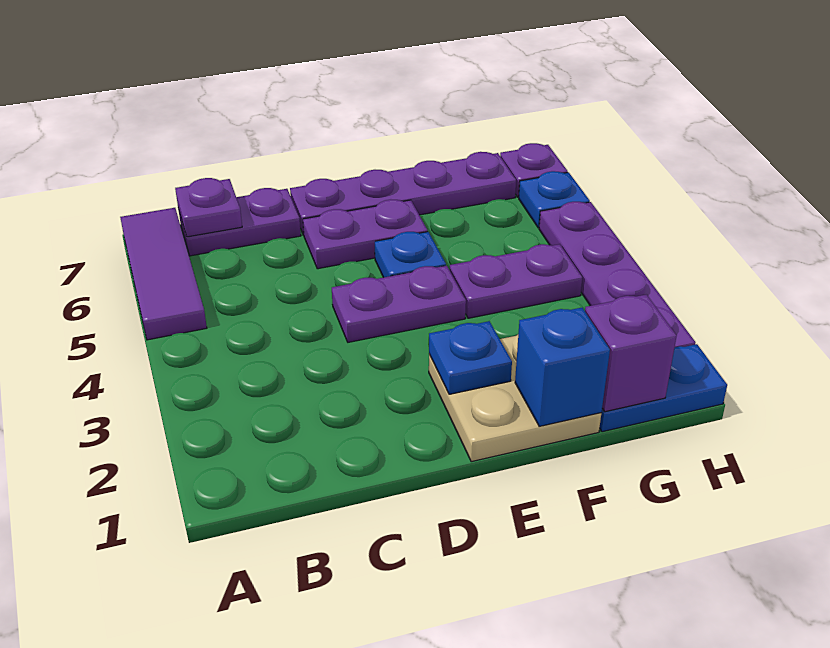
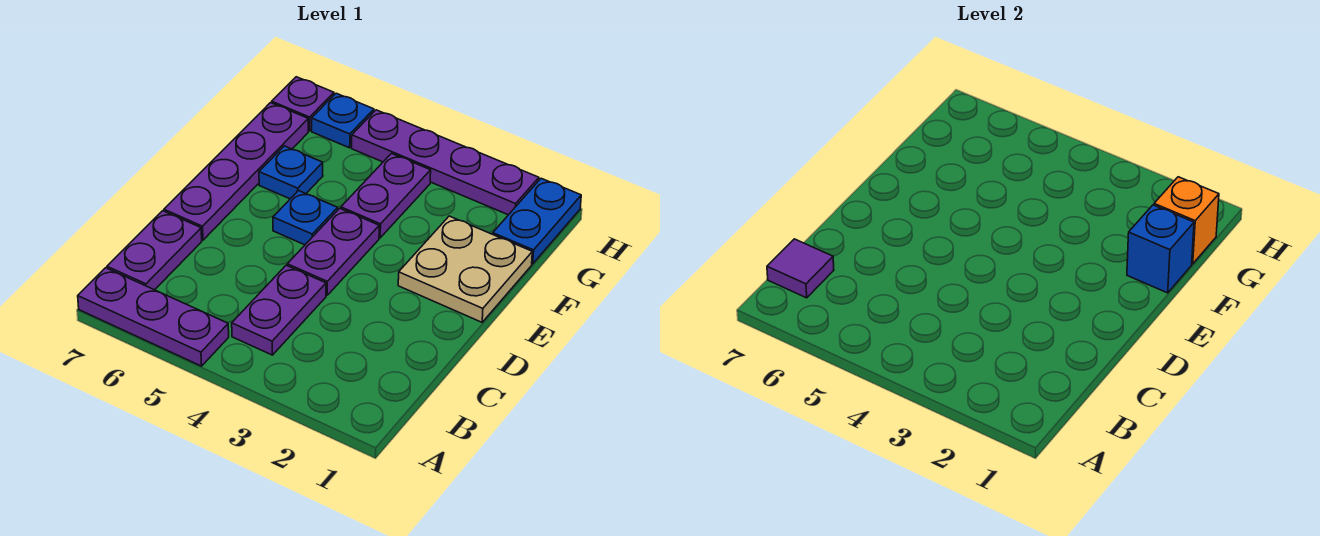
purple tile A5:A7 level 1 -> purple plate A5:A7 level 1
purple plate B7 level 2 -> purple tile B7 level 2
purple plate D6:E6 level 1 -> purple plate B4:C4 level 1
blue plate E2 level 2 -> blue plate F6 level 1
purple brick G1 level 2 -> orange brick G1 level 2

